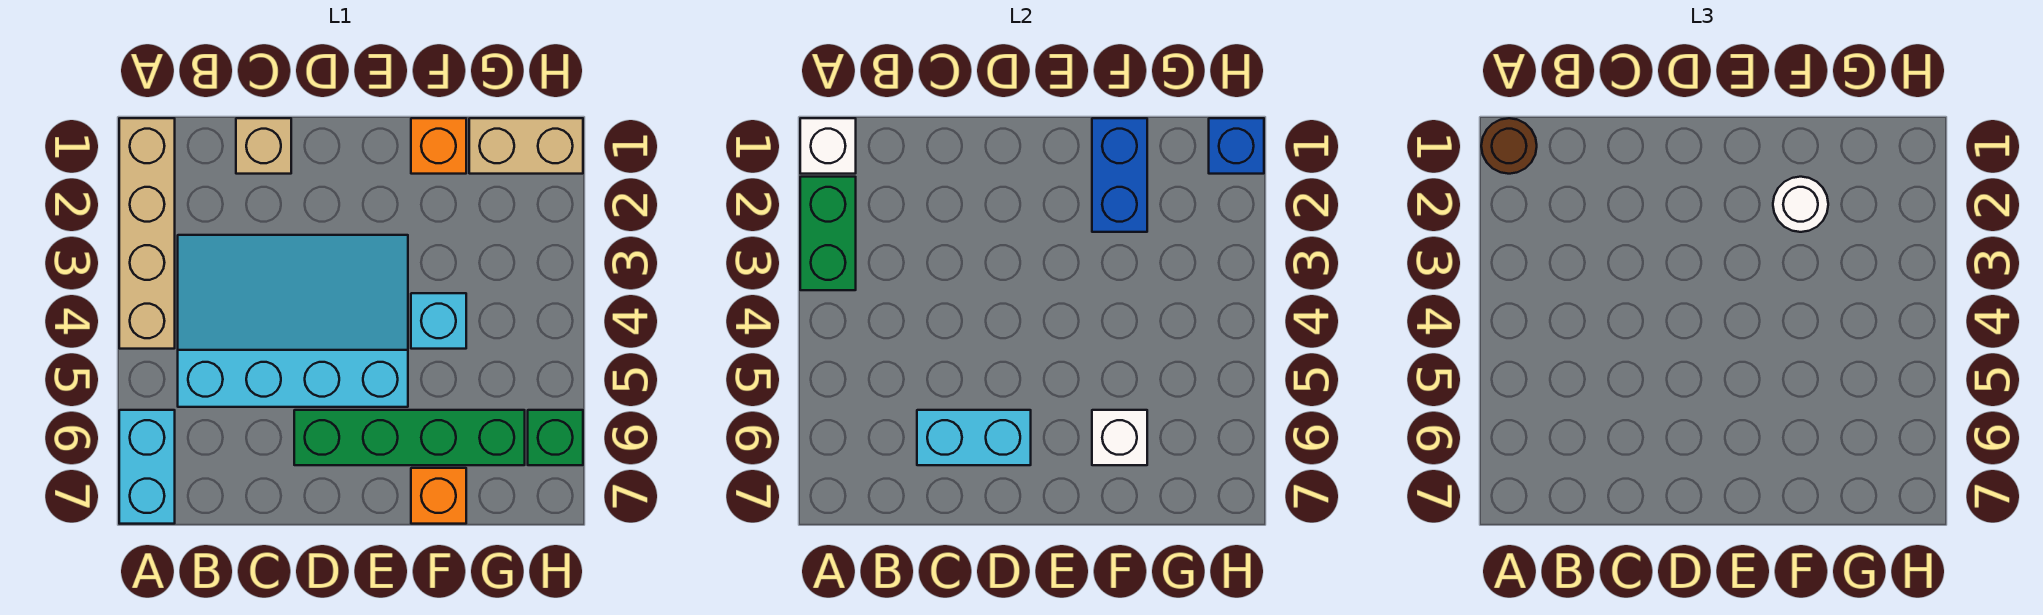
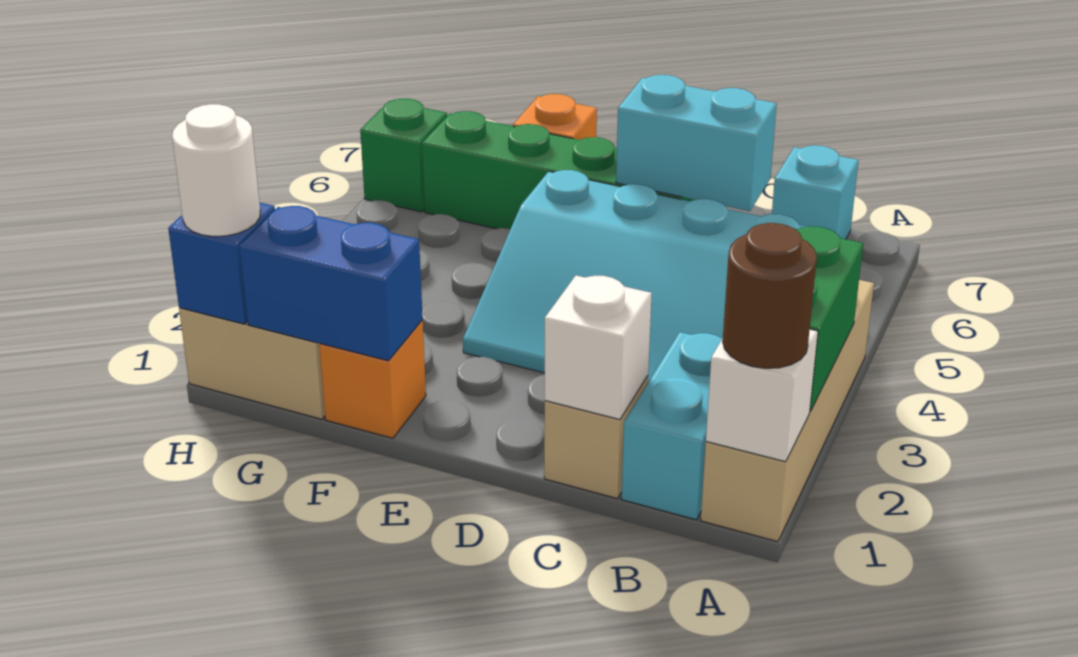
cyan brick A6:A7 level 1 -> cyan brick B1:B2 level 1
blue brick F1:F2 level 2 -> blue brick F1:G1 level 2
white round brick F2 level 3 -> white round brick H1 level 3
cyan brick F4 level 1 -> cyan brick B7 level 1
white brick F6 level 2 -> white brick C1 level 2

